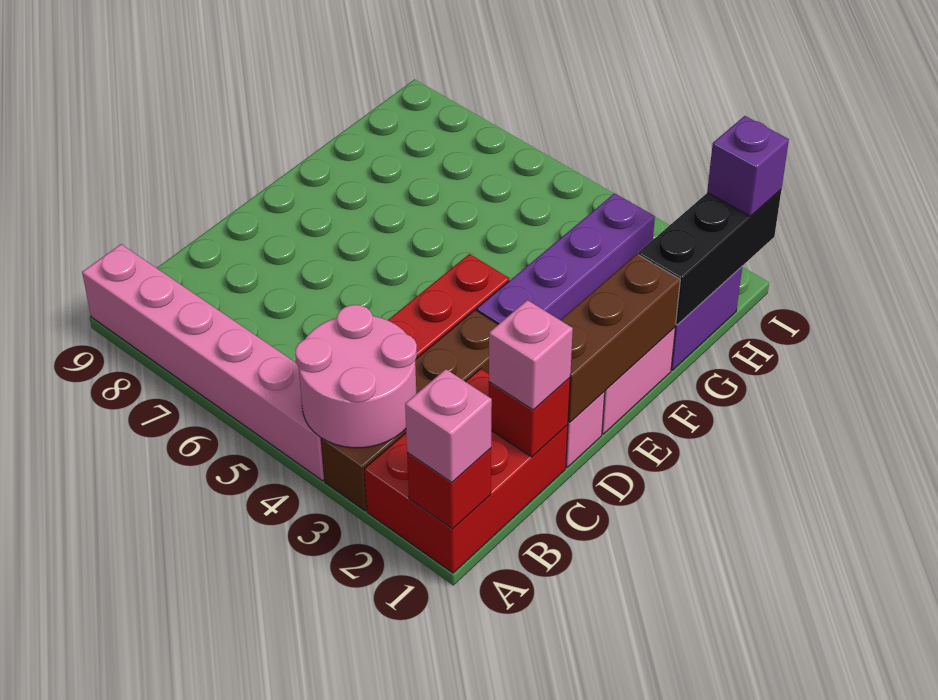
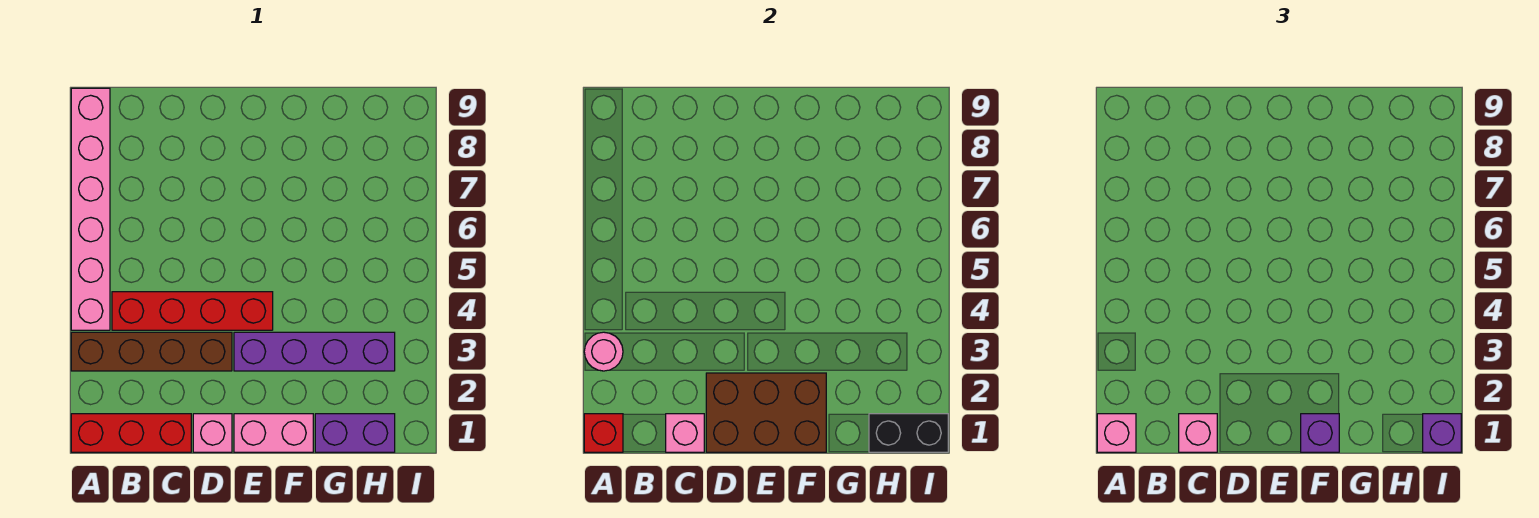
red brick A1:C2 level 1 -> red brick A1:C1 level 1
pink round brick A3:B4 level 2 -> pink round brick A3 level 2
red brick C1 level 2 -> pink brick C1 level 2
brown brick D1:F1 level 2 -> brown brick D1:F2 level 2
none -> purple brick F1 level 3
black brick G1:I1 level 2 -> black brick H1:I1 level 2

